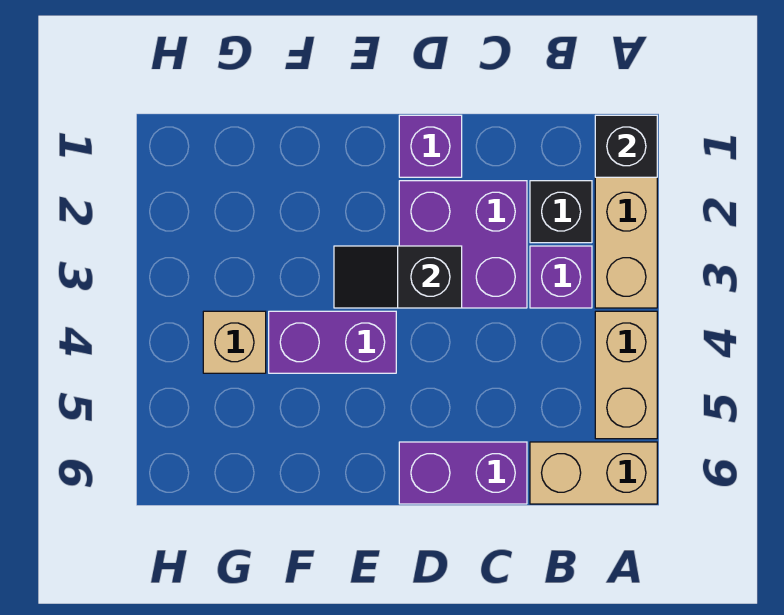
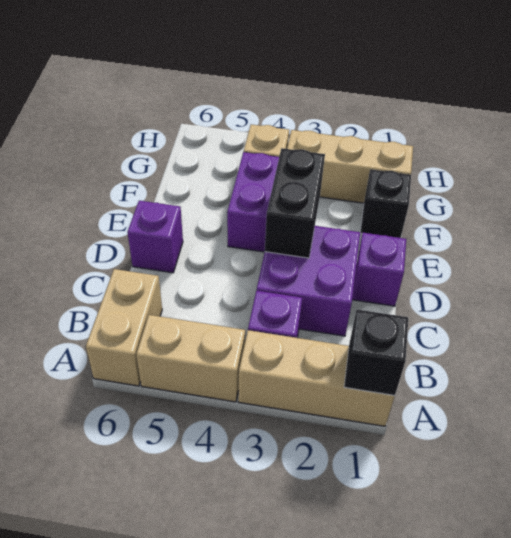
black brick B2 level 1 -> black brick F1 level 1
purple brick C6:D6 level 1 -> purple brick D6 level 1
black slope D3:E3 level 2 top D -> black brick D3:E3 level 2
none -> tan brick G1:G3 level 1

